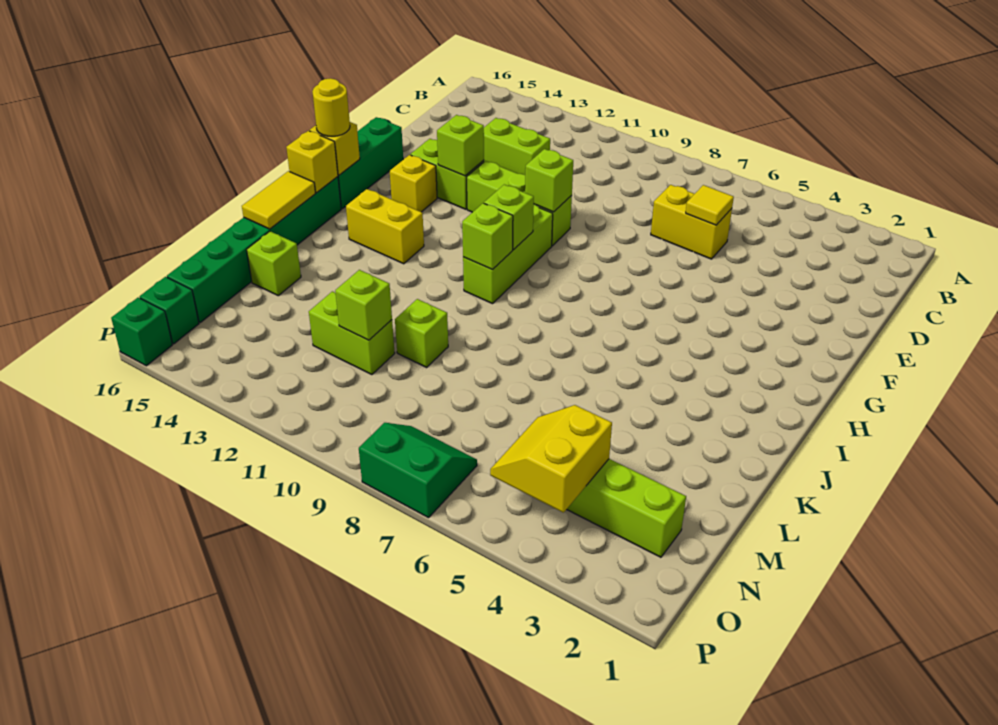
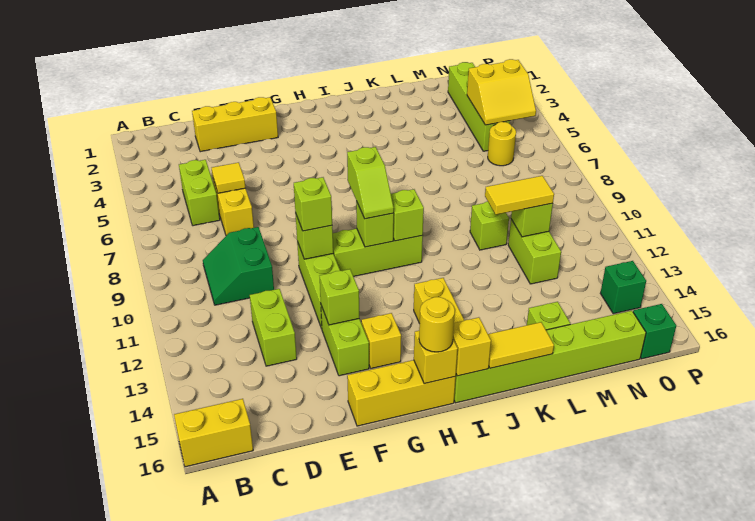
none -> yellow brick A16:B16 level 1
none -> lime brick C5:C6 level 1
none -> yellow brick D2:F2 level 1
none -> lime brick F10 level 3
green brick F16:H16 level 1 -> yellow brick F16:H16 level 1
none -> lime slope H9:H10 level 3 top 9
green brick I16:N16 level 1 -> lime brick I16:N16 level 1
none -> yellow tile L11:M11 level 3
none -> yellow round brick N6 level 1
green slope O7:P8 level 1 top P -> green slope C9:D10 level 1 top D
green brick P16 level 1 -> green brick O14 level 1

